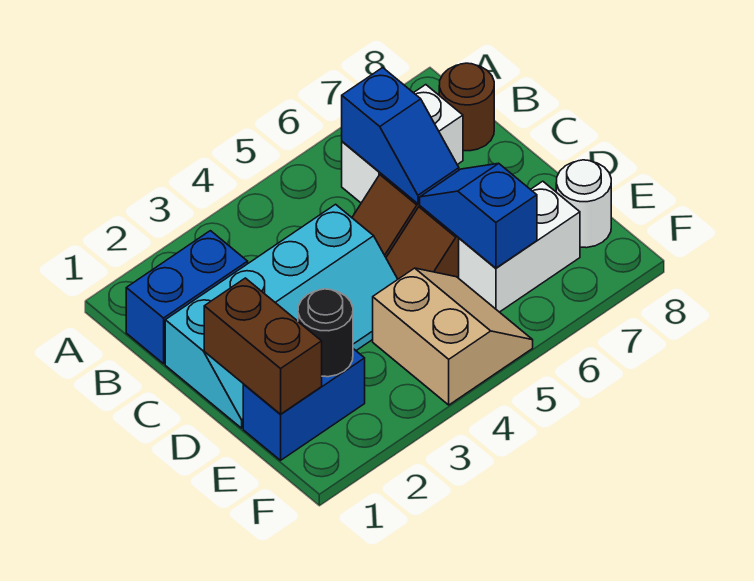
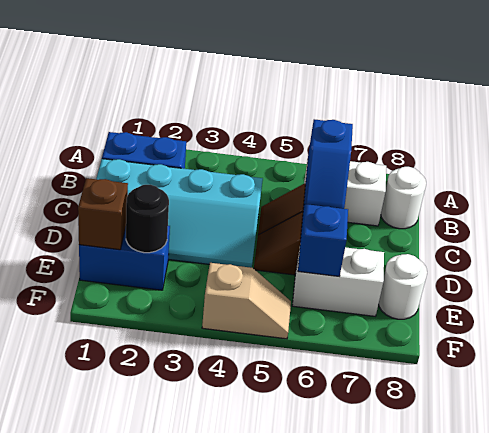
brown round brick B8 level 1 -> white round brick B8 level 1
brown brick D1:E1 level 2 -> brown brick E1 level 2
tan slope E4:F5 level 1 top 4 -> tan slope F4:F5 level 1 top 4

